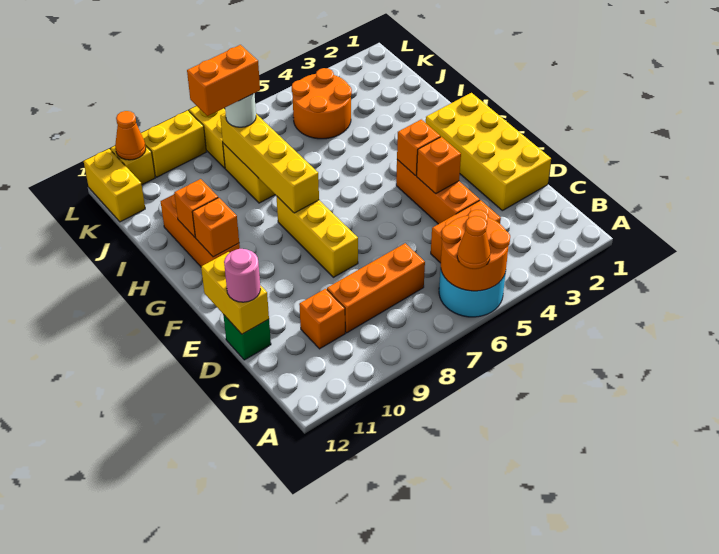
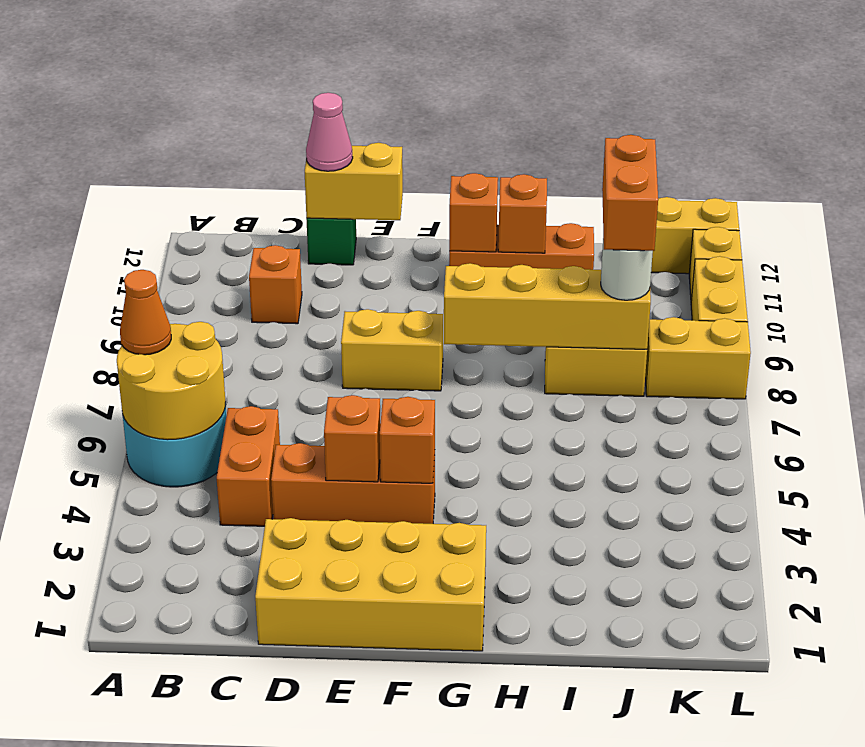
orange round brick A5:B6 level 2 -> yellow round brick A5:B6 level 2
orange brick C7:C9 level 1 -> none
pink round brick D12 level 3 -> pink cone D12 level 3
yellow brick E8:G8 level 1 -> yellow brick E8:F8 level 1
orange round brick J4:K5 level 1 -> none
orange cone L11 level 2 -> none

